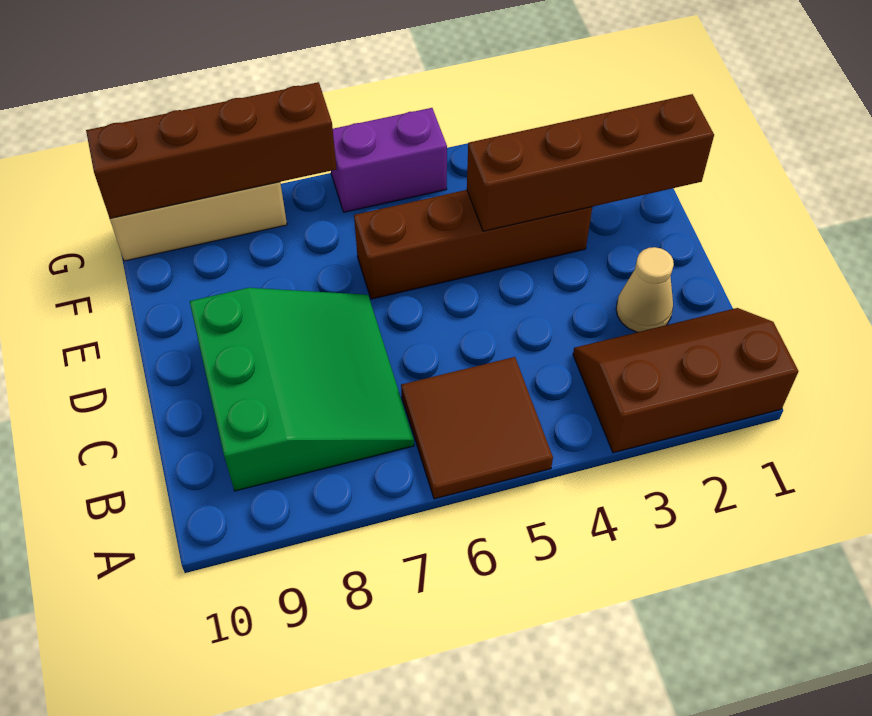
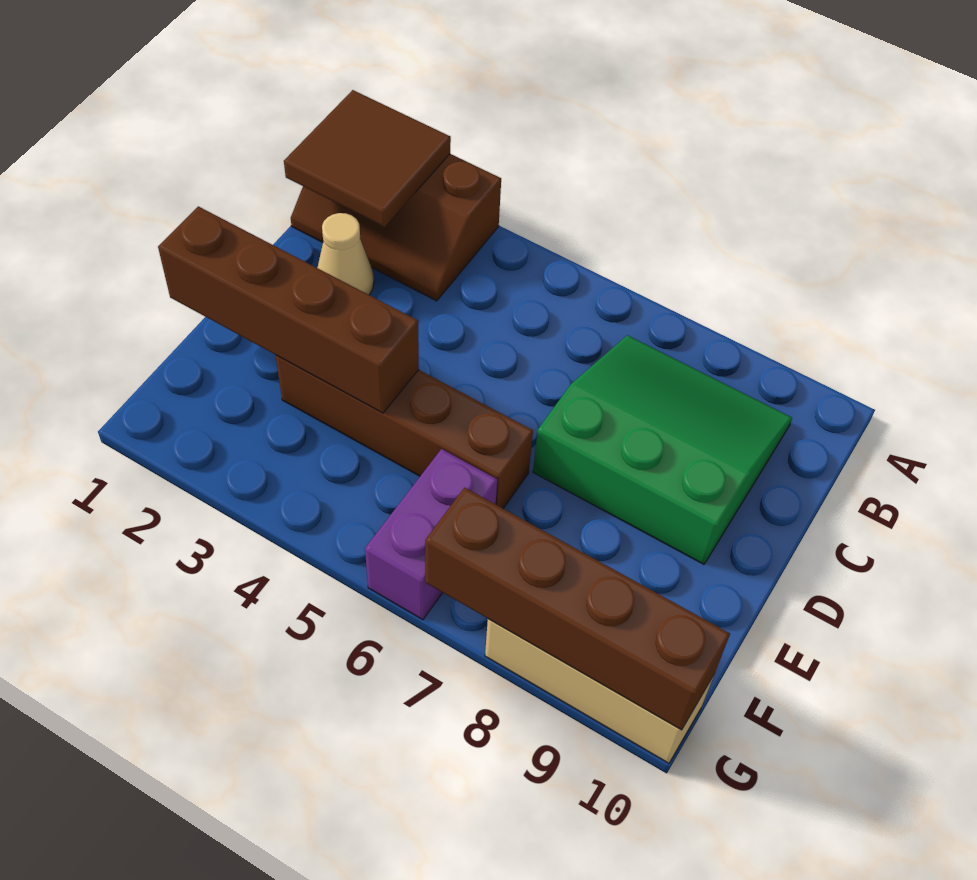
brown tile A5:B6 level 1 -> brown tile A1:B2 level 2
green slope B7:D9 level 1 top 9 -> green slope B7:D9 level 1 top D
purple brick G5:G6 level 1 -> purple brick F6:G6 level 1

